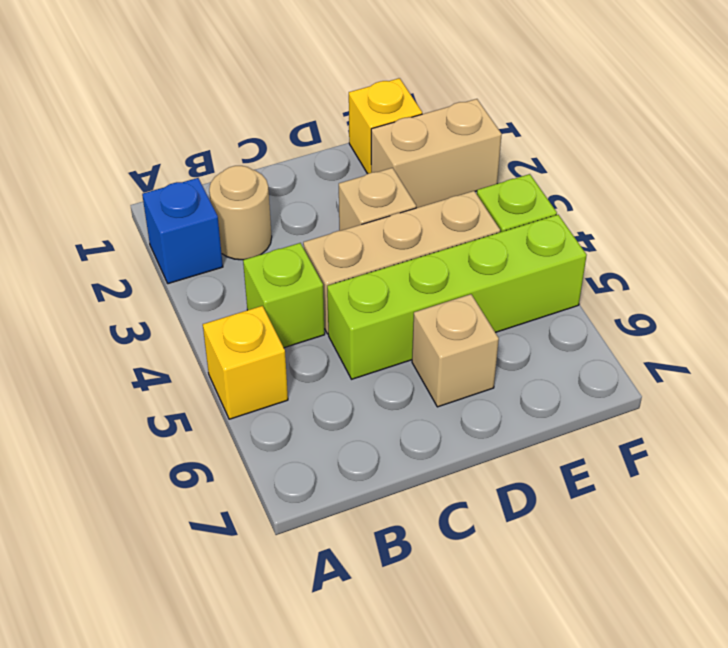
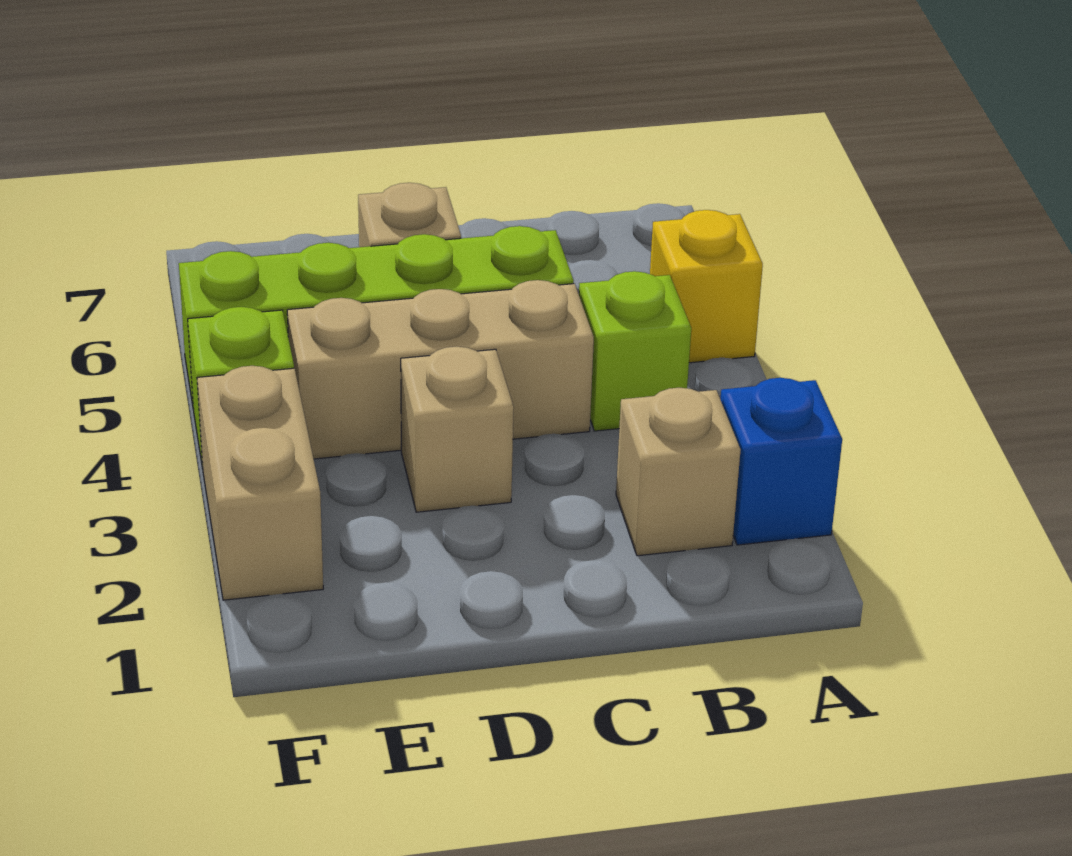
tan round brick B2 level 1 -> tan brick B2 level 1
yellow brick E1 level 1 -> none
tan brick E2:F2 level 1 -> tan brick F2:F3 level 1

